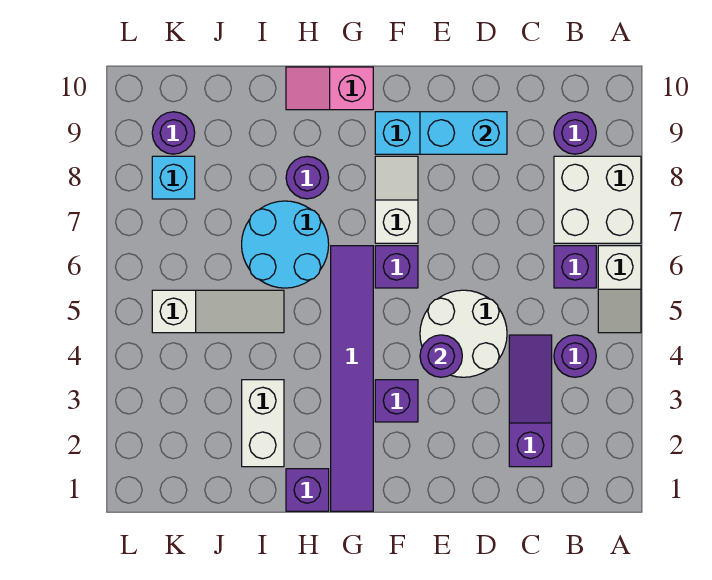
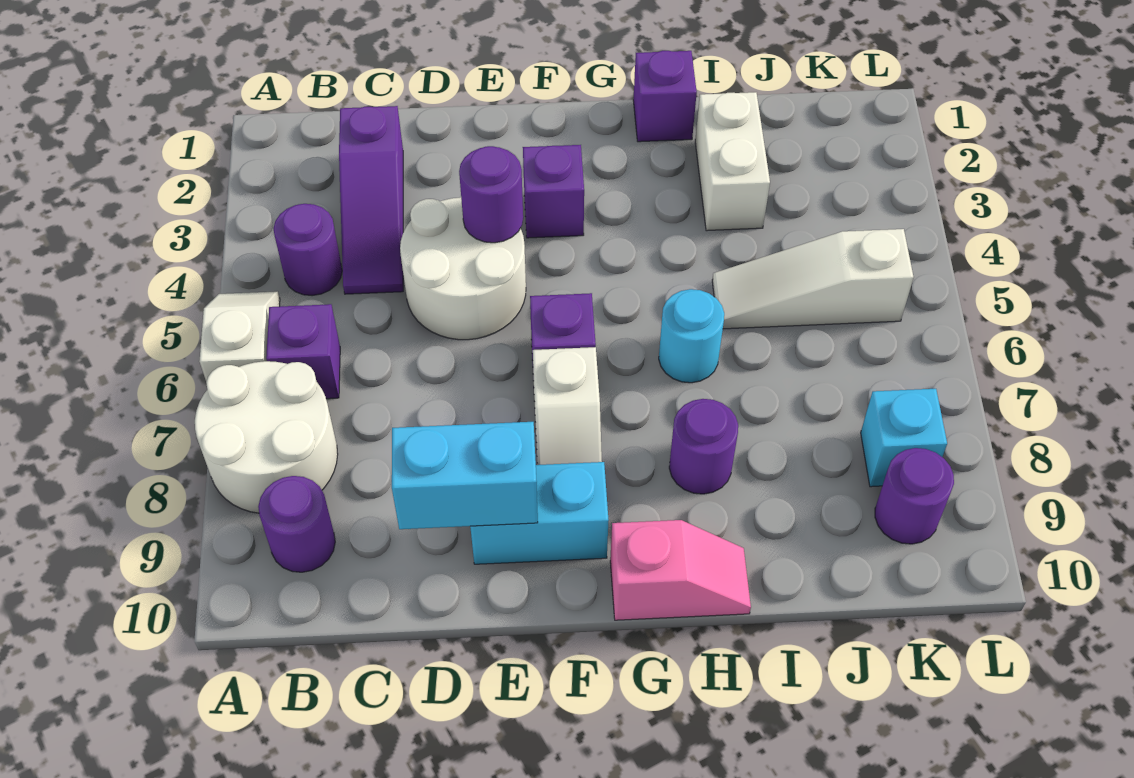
white brick A7:B8 level 1 -> white round brick A7:B8 level 1
purple tile G1:G6 level 1 -> none
cyan round brick H6:I7 level 1 -> cyan round brick H6 level 1

